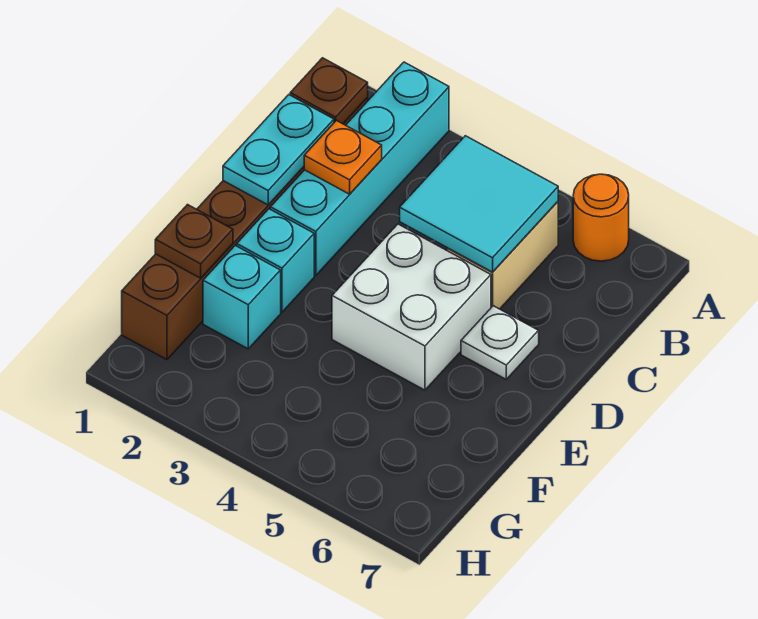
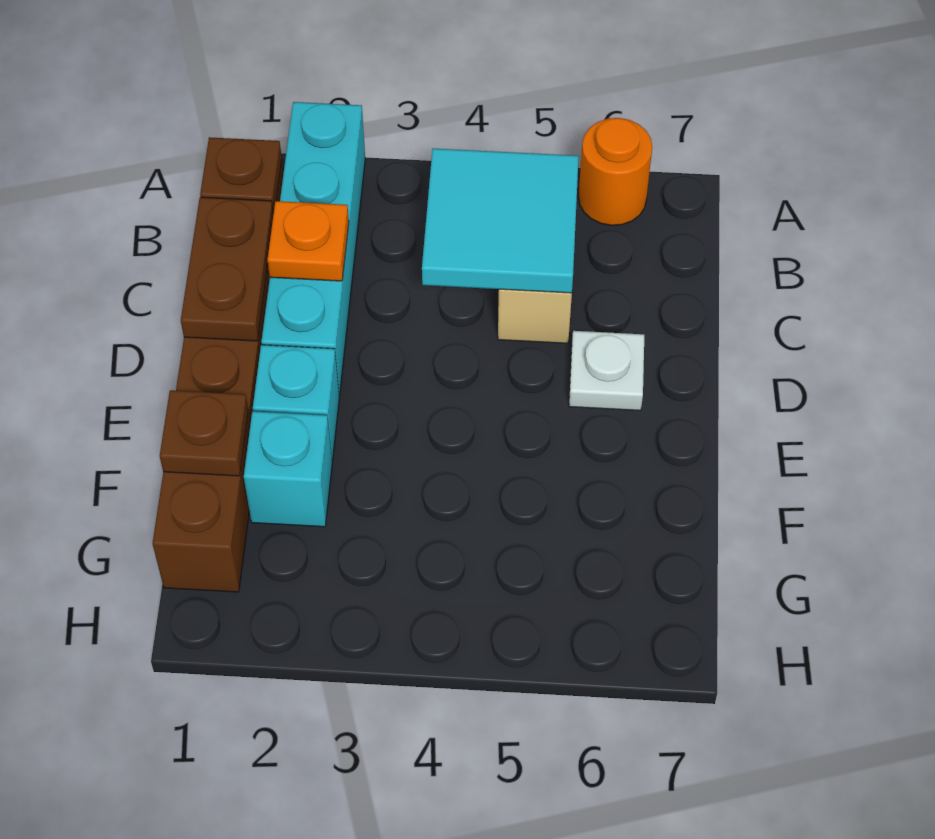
cyan plate C1:D1 level 2 -> brown plate C1:D1 level 2
white brick D4:E5 level 1 -> none

